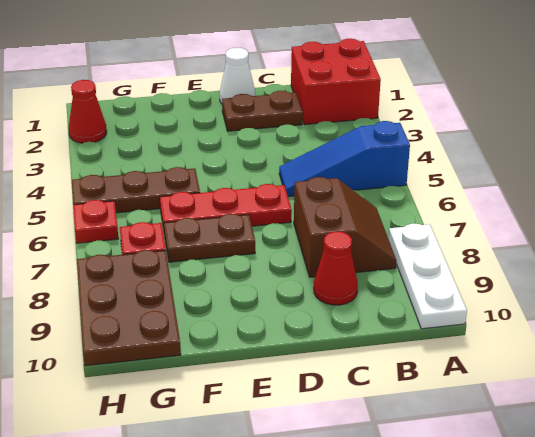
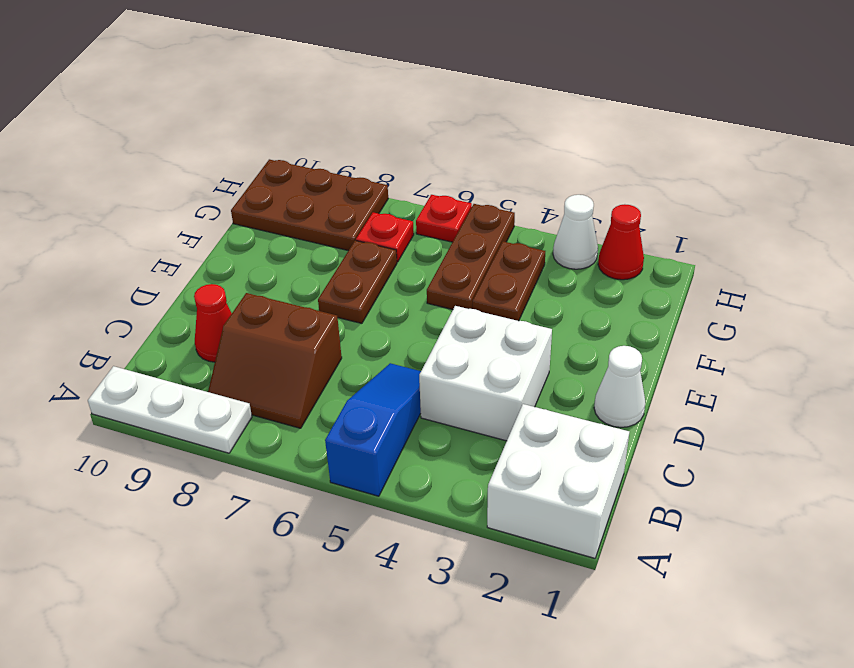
red brick A1:B2 level 1 -> white brick A1:B2 level 1
brown plate C2:D2 level 1 -> brown plate F4:G4 level 1
none -> white brick C3:D4 level 1
red plate D6:F6 level 1 -> none
none -> white cone H3 level 1

